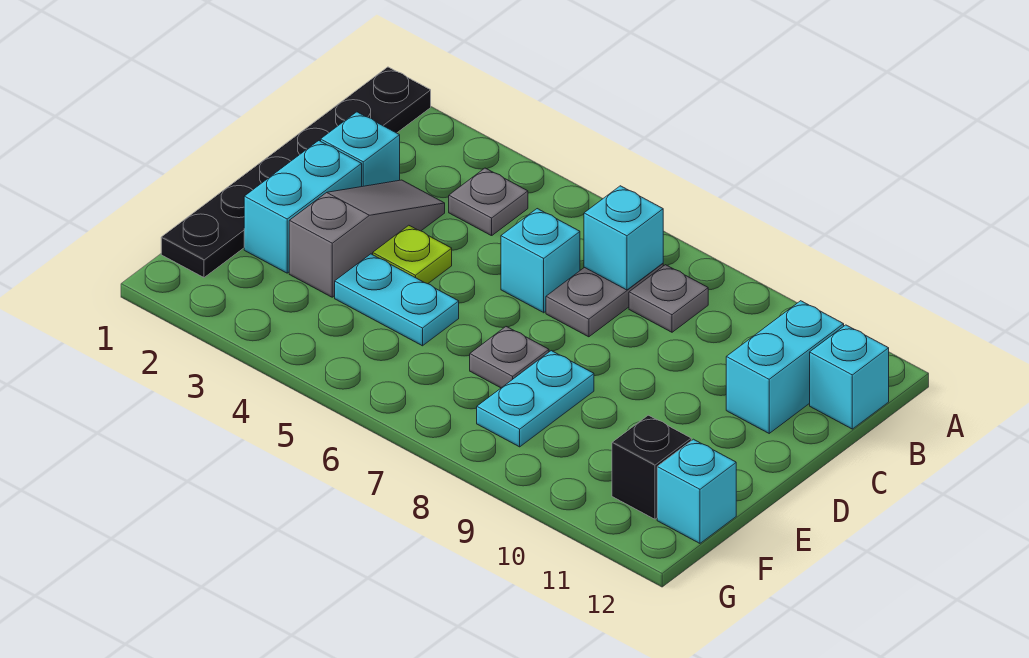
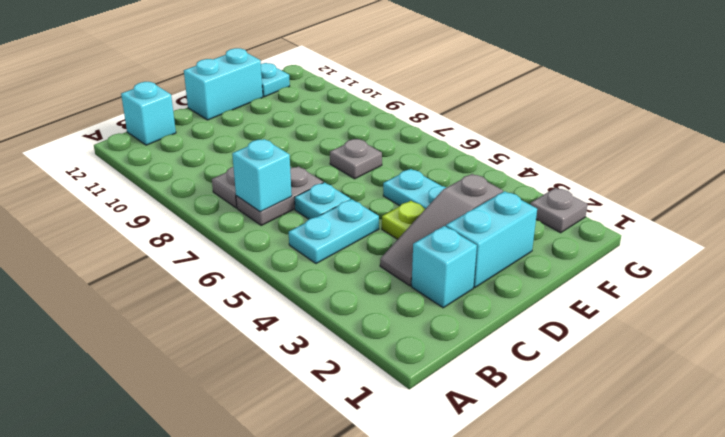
black plate A1:F1 level 1 -> none
grey plate B4 level 1 -> grey plate G2 level 1
cyan brick B11:C11 level 1 -> cyan brick D12:E12 level 1
cyan brick C6 level 1 -> cyan plate C6 level 1
cyan plate E8:F8 level 1 -> cyan plate B5:C5 level 1
black brick F11 level 1 -> none
cyan brick F12 level 1 -> cyan plate F12 level 1

